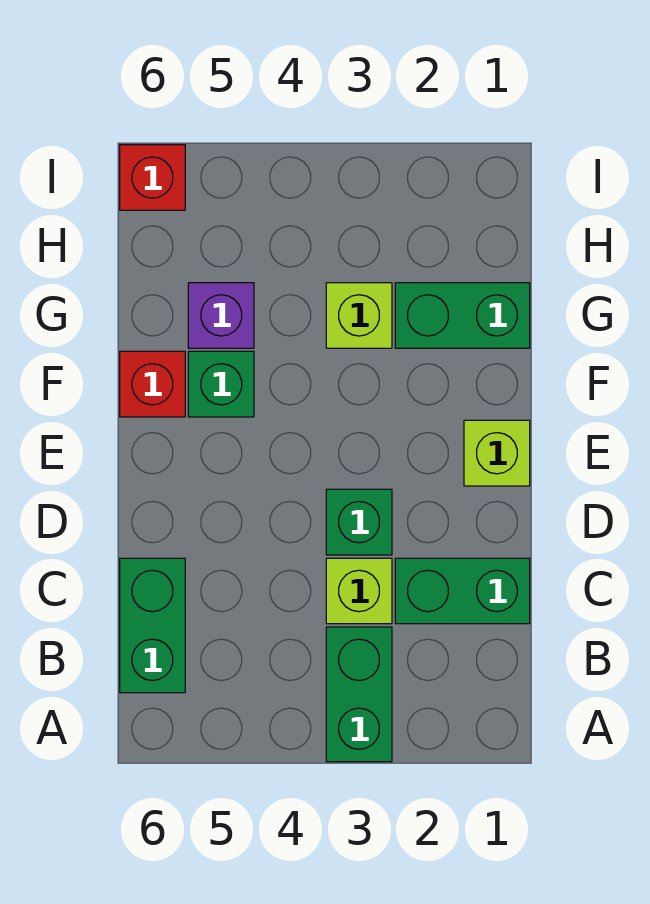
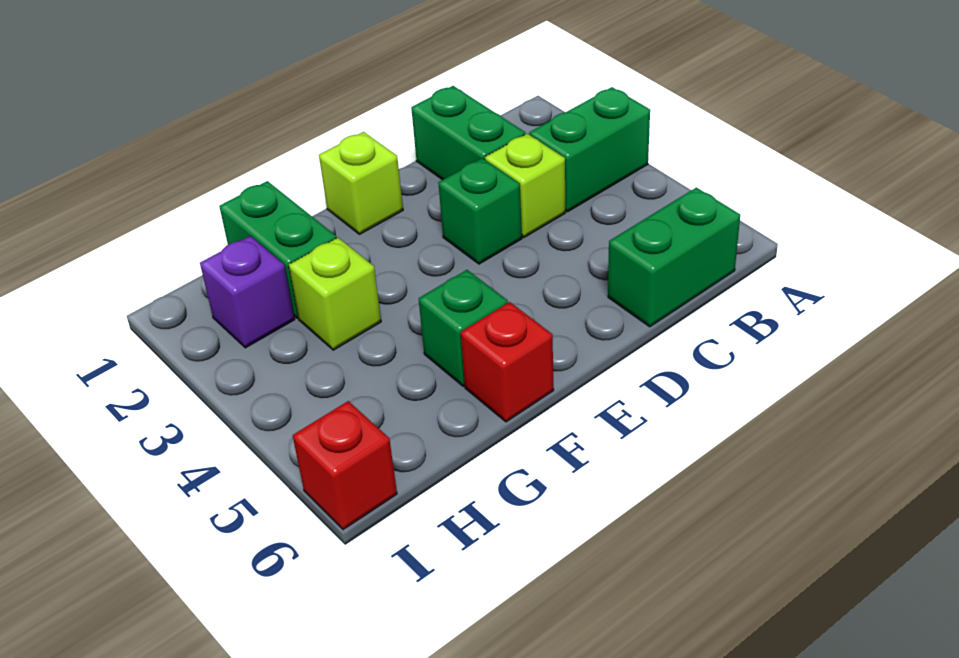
purple brick G5 level 1 -> purple brick H2 level 1

